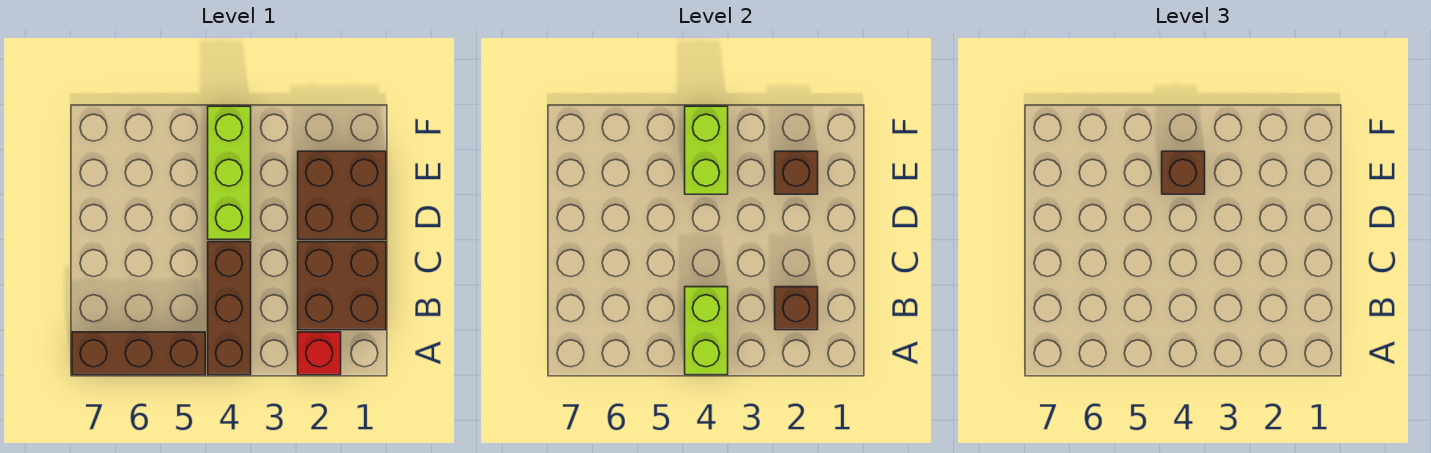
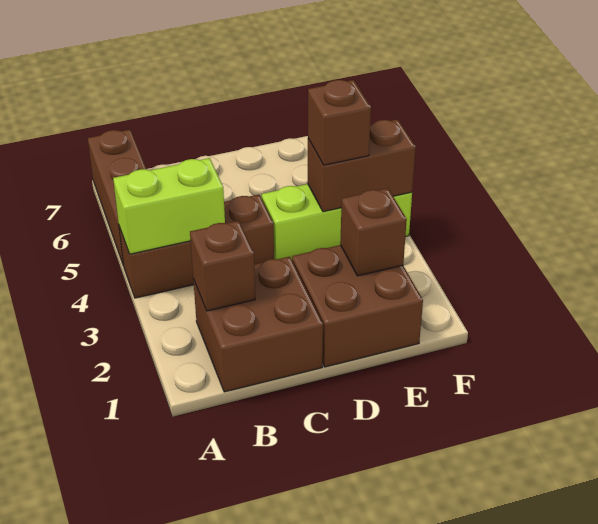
red brick A2 level 1 -> none
lime brick E4:F4 level 2 -> brown brick E4:F4 level 2

